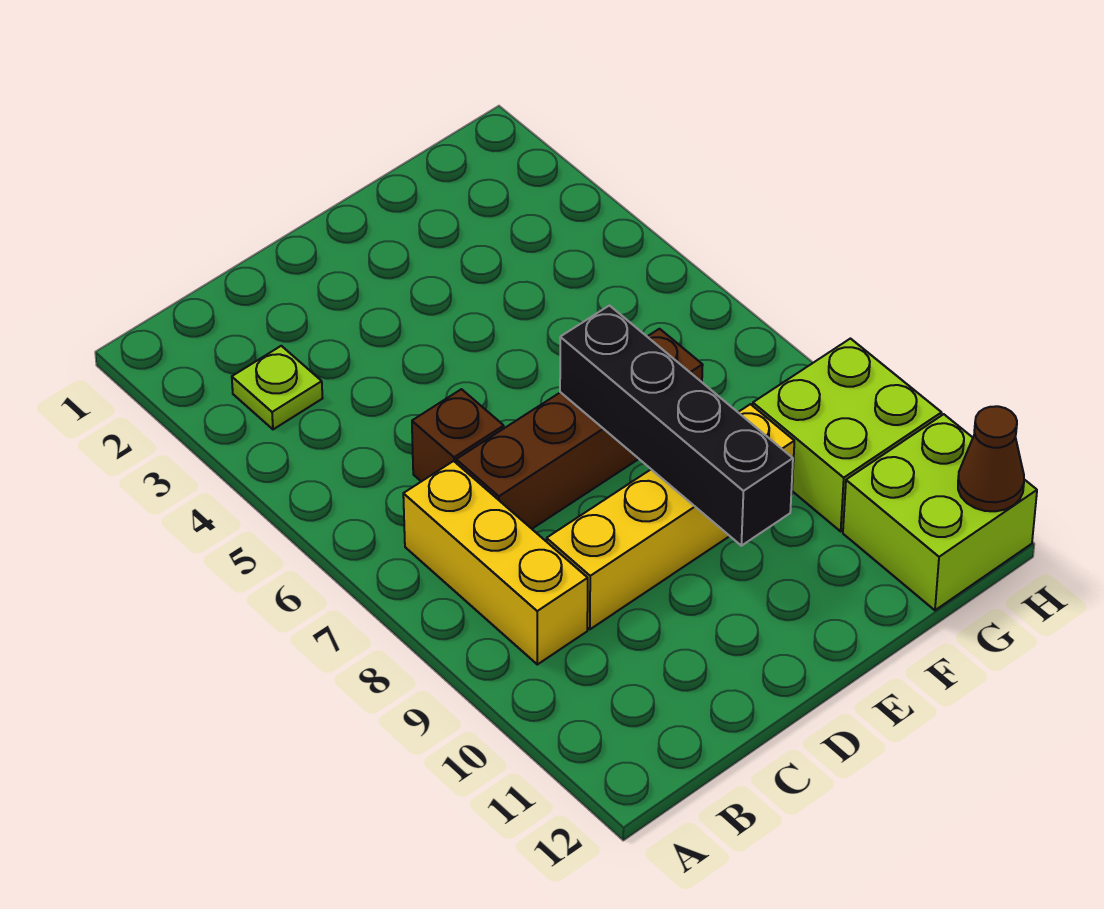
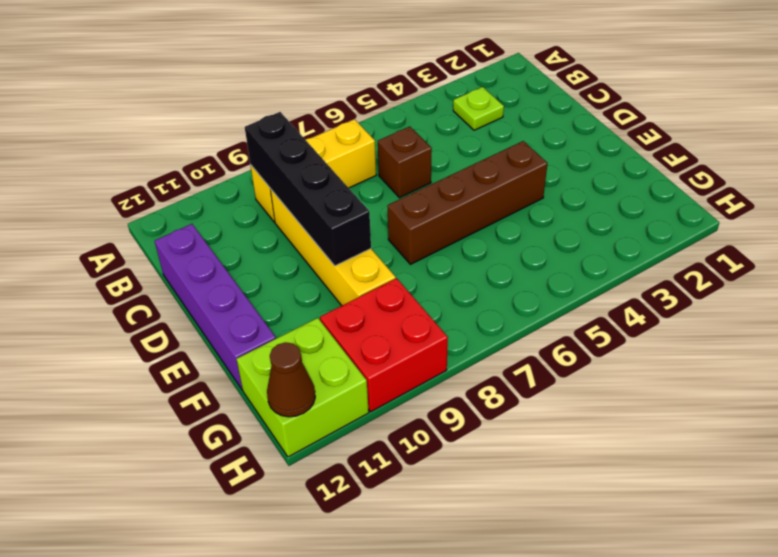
brown brick C7:F7 level 1 -> brown brick E4:E7 level 1
none -> purple brick C12:F12 level 1
black brick E7:E10 level 2 -> black brick B9:E9 level 2
lime brick G9:H10 level 1 -> red brick G9:H10 level 1

